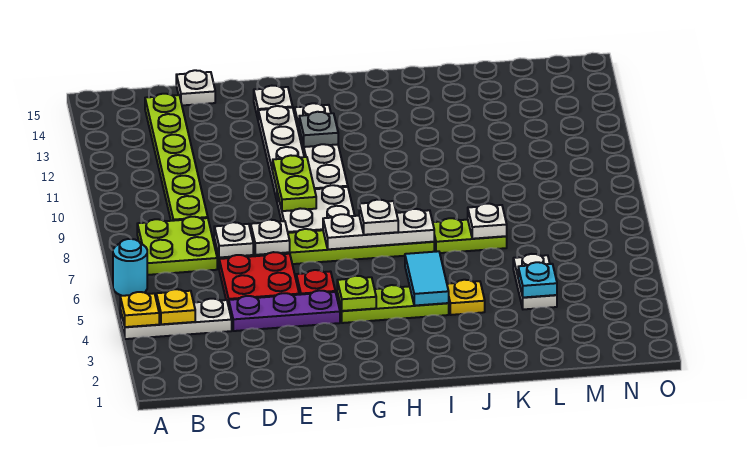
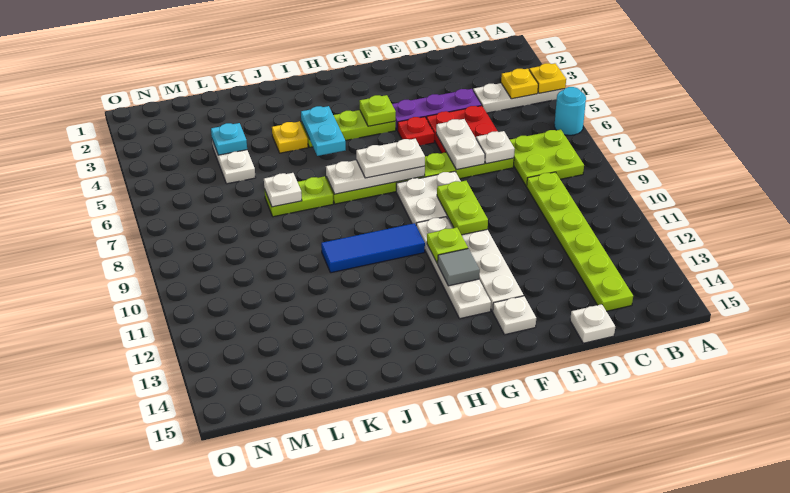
white plate E7 level 2 -> white plate E6:E7 level 2
none -> lime plate G11 level 2
grey plate G12 level 2 -> grey tile G12 level 2
white plate H7 level 3 -> white plate G7:H7 level 3
none -> blue tile H10:J10 level 1
cyan tile I4:I5 level 2 -> cyan plate I4:I5 level 2

